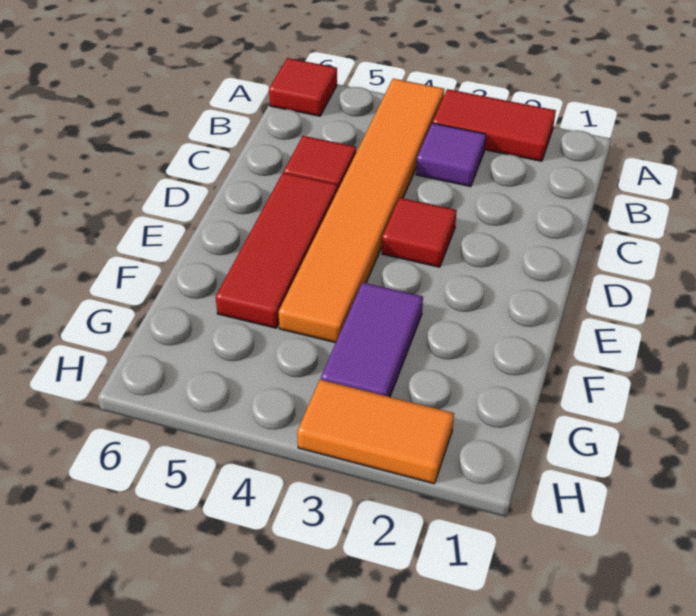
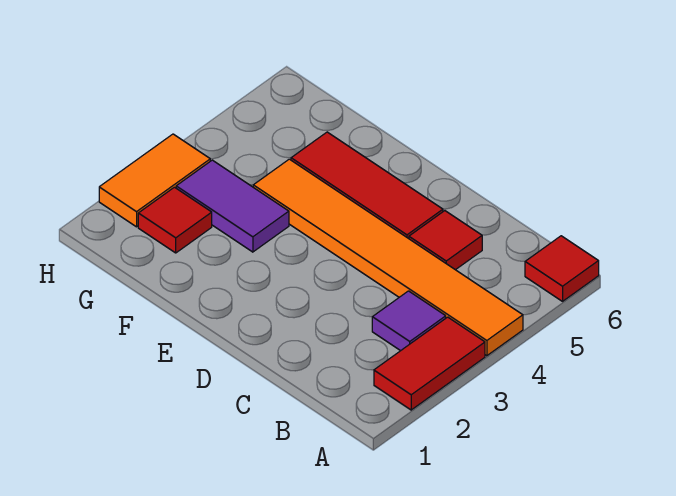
red tile D3 level 1 -> red tile G2 level 1

